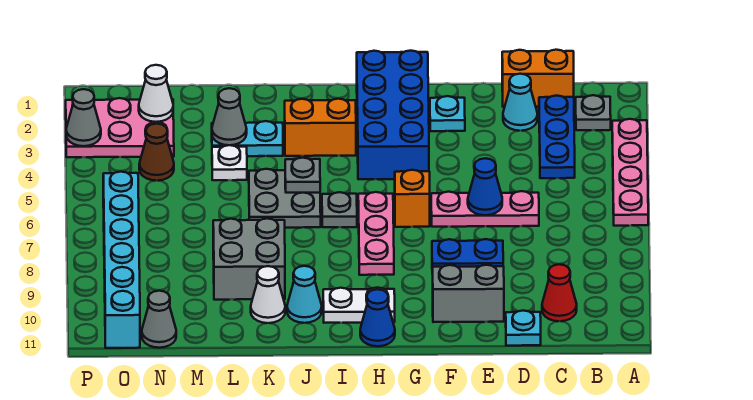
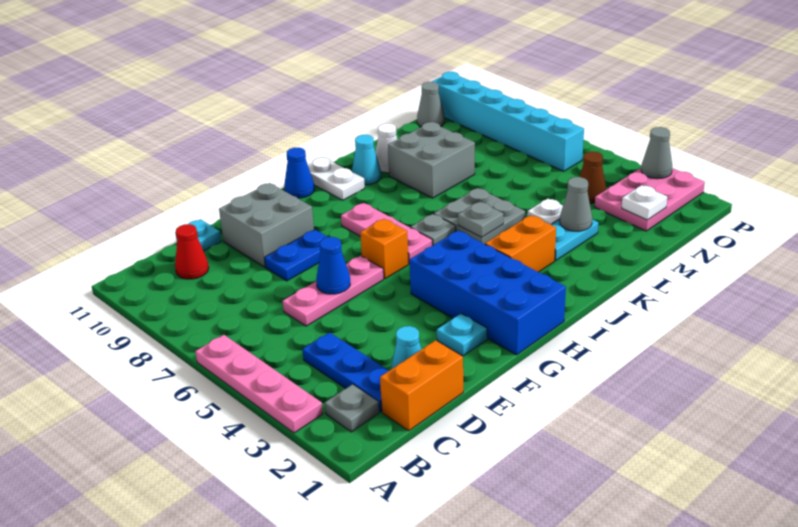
grey brick E10:F10 level 1 -> grey brick E9:F10 level 1
white plate H10:I10 level 1 -> white plate I10:I11 level 1
white cone N2 level 2 -> white plate N2 level 2

